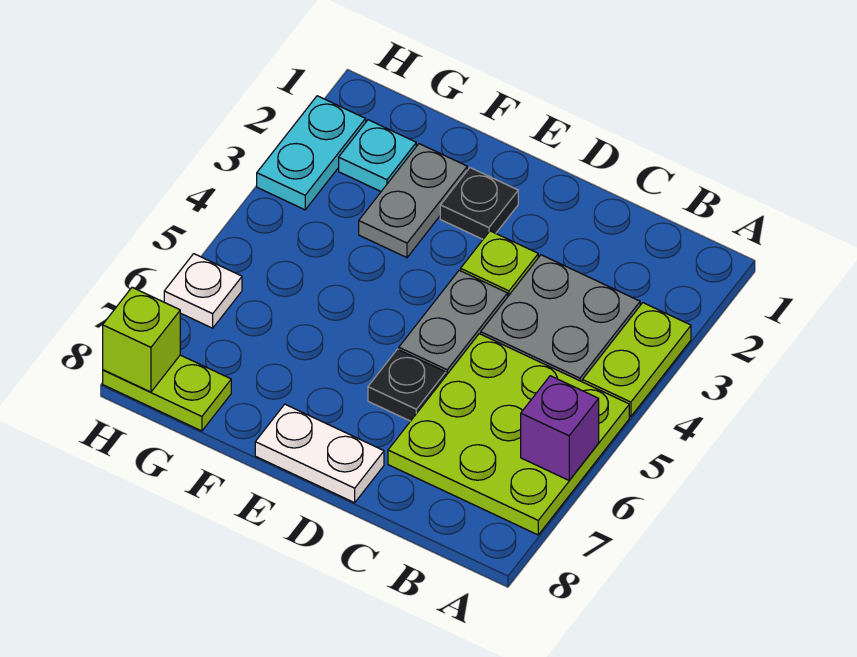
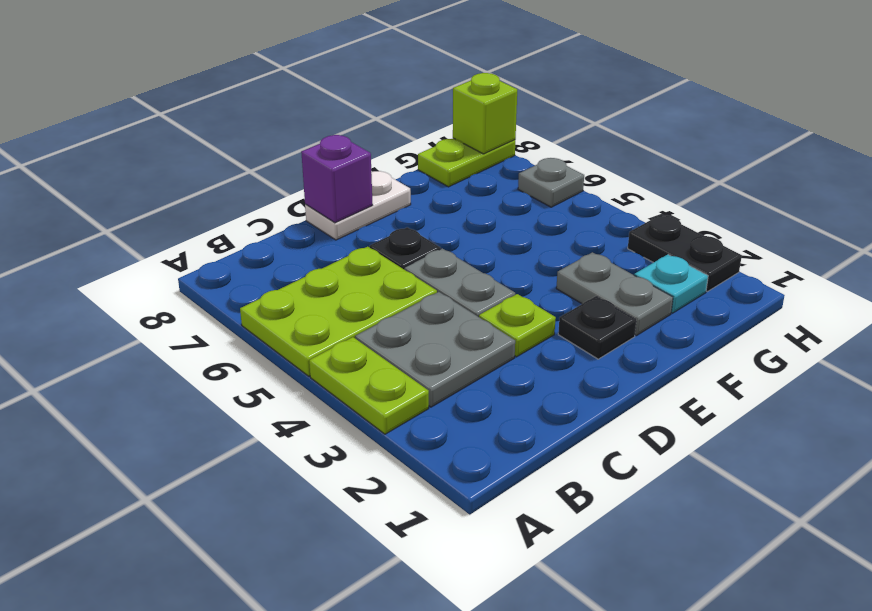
lime plate A5:C7 level 1 -> lime plate A5:C6 level 1
purple brick A6 level 2 -> purple brick D8 level 2
cyan plate H2:H3 level 1 -> black plate H2:H3 level 1
white plate H6 level 1 -> grey plate H6 level 1

